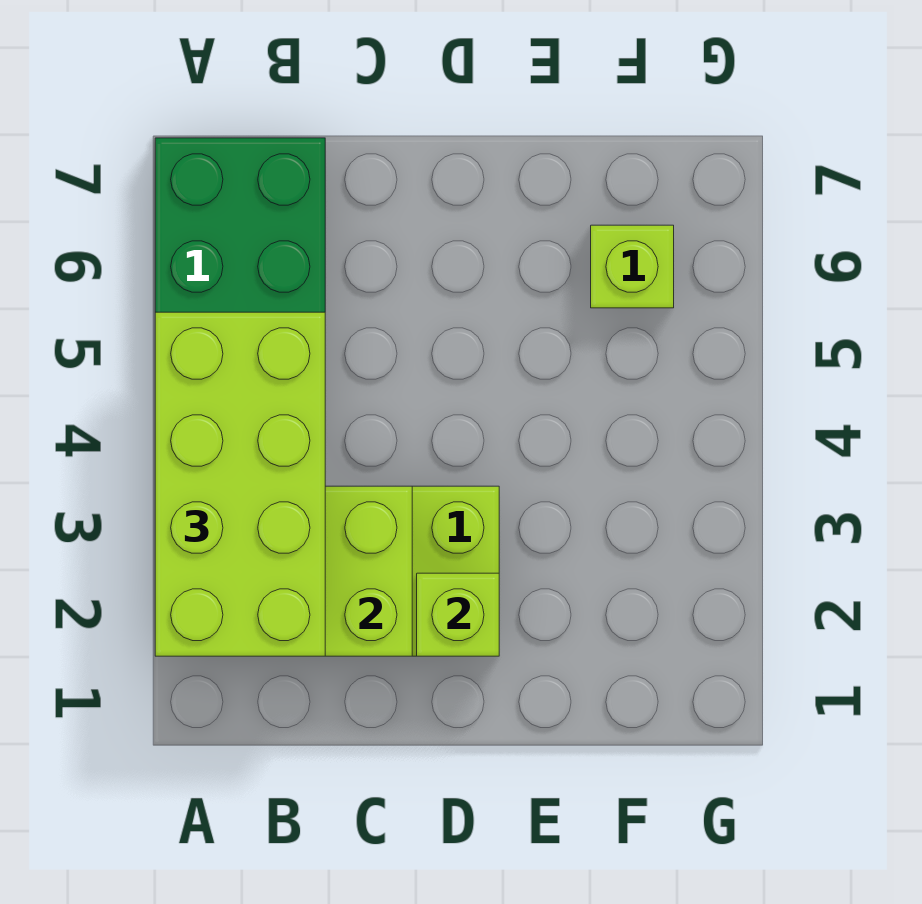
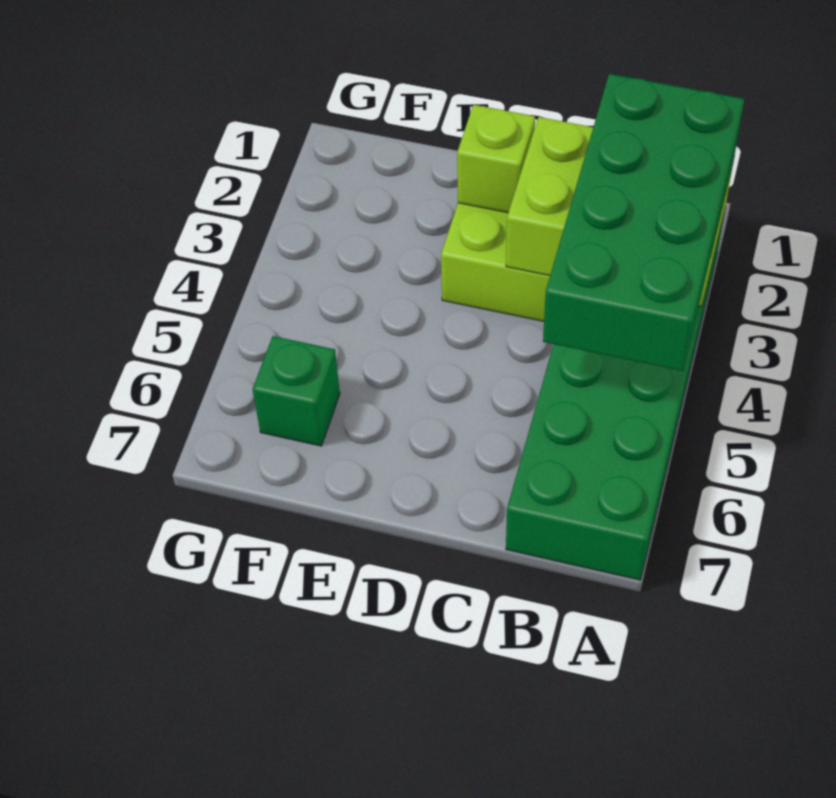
lime brick A2:B5 level 3 -> green brick A2:B5 level 3
lime brick F6 level 1 -> green brick F6 level 1

